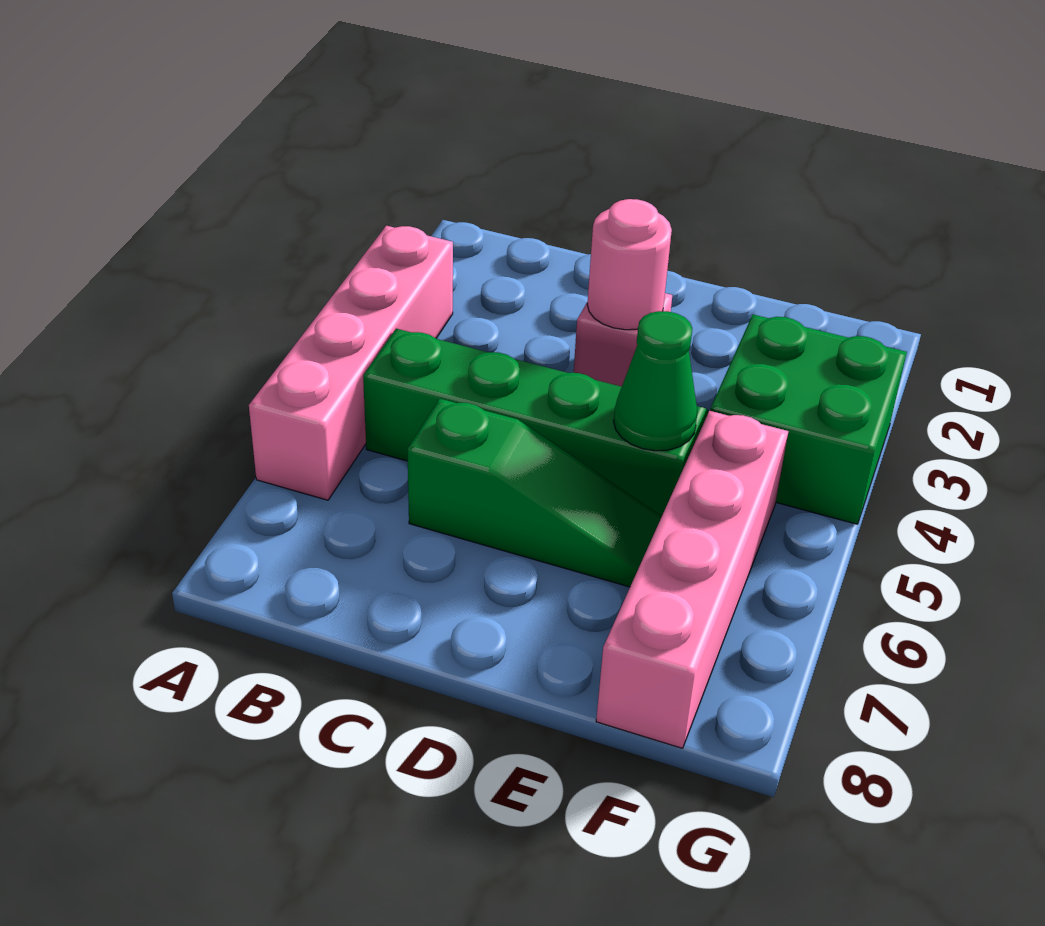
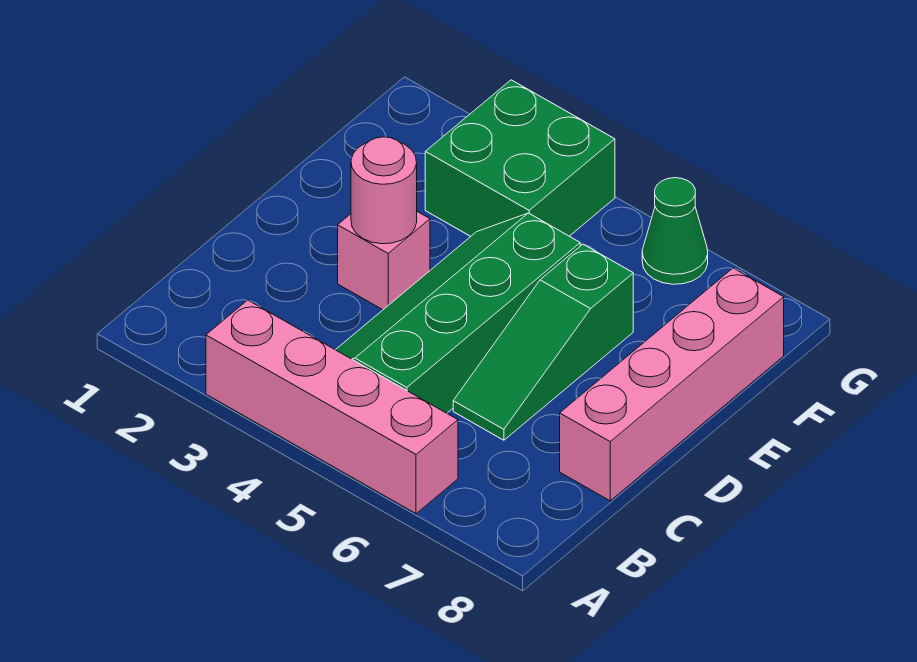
green slope C6:E6 level 1 top C -> green slope C6:E6 level 1 top E
green cone E5 level 2 -> green cone G6 level 1
pink brick F5:F8 level 1 -> pink brick C8:F8 level 1

